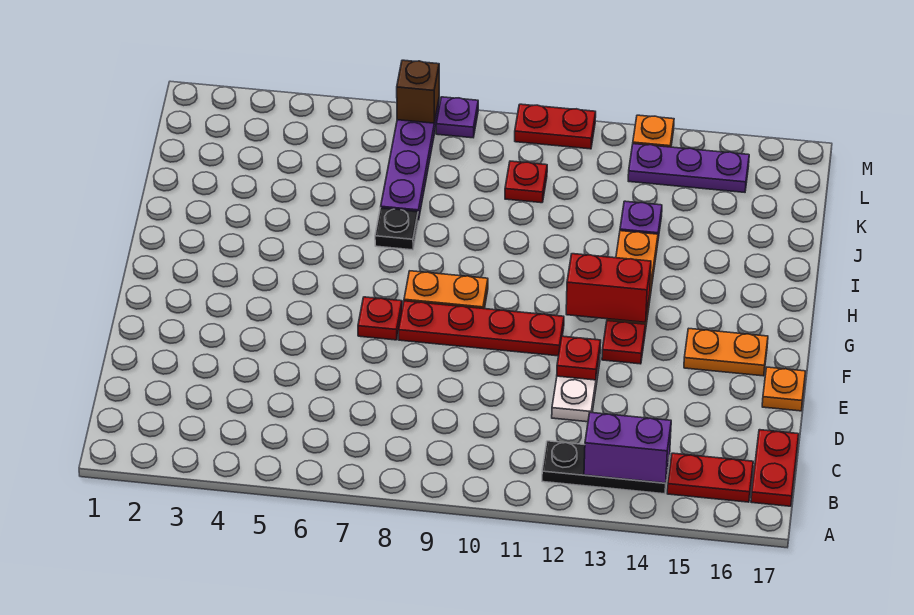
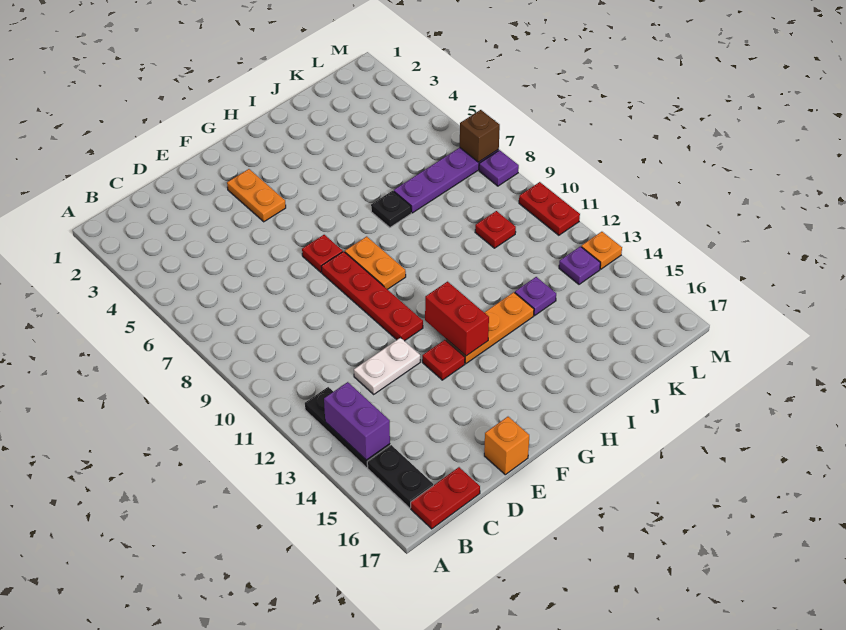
red plate B15:B16 level 1 -> black plate B15:B16 level 1
red plate E12 level 2 -> none
orange plate E17 level 1 -> orange brick E17 level 1
orange plate F15:F16 level 1 -> orange plate F3:F4 level 1
purple plate L13:L15 level 1 -> purple plate L13 level 1

